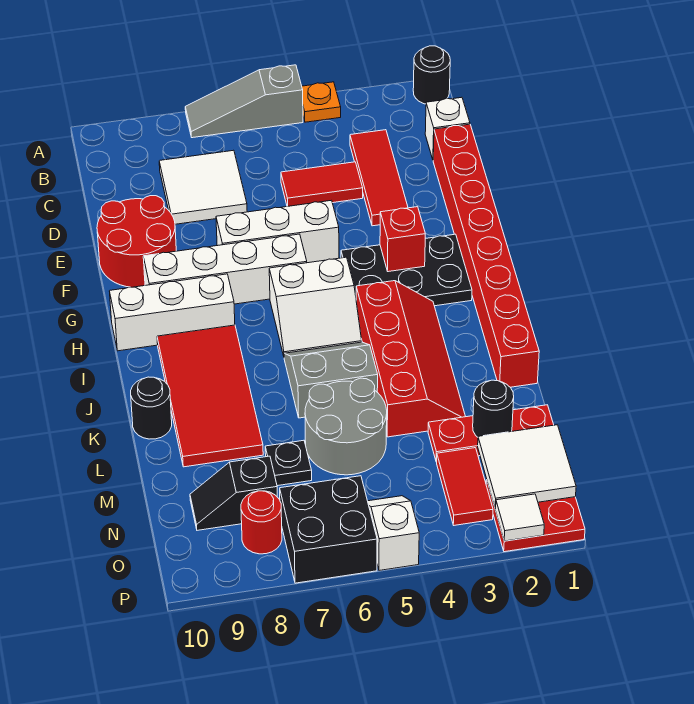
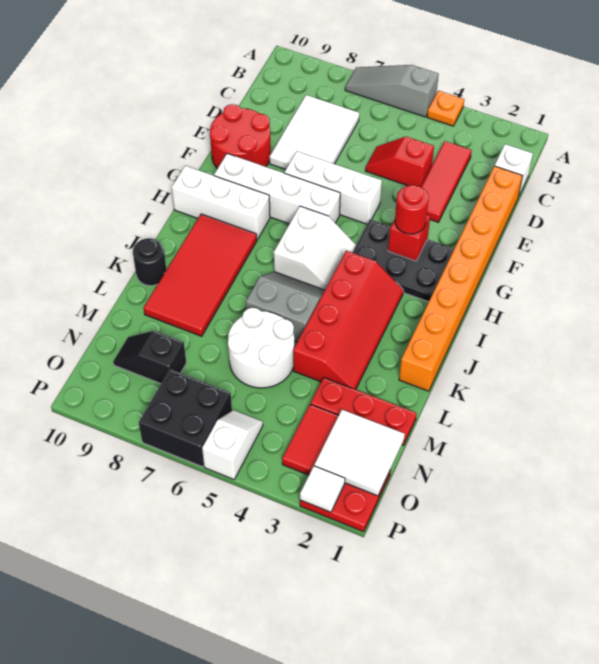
black round brick A1 level 1 -> none
white tile C7:D8 level 1 -> white tile C7:E8 level 1
red brick D1:K1 level 1 -> orange brick D1:K1 level 1
red tile D4:D5 level 1 -> red slope D4:D5 level 1 top 4
white slope H5:I6 level 1 top H -> white slope H5:I6 level 1 top 6
grey round brick L5:M6 level 1 -> white round brick L5:M6 level 1
black round brick M2 level 2 -> none
black plate M7 level 1 -> none
red round brick O8 level 1 -> red round brick G3 level 3

